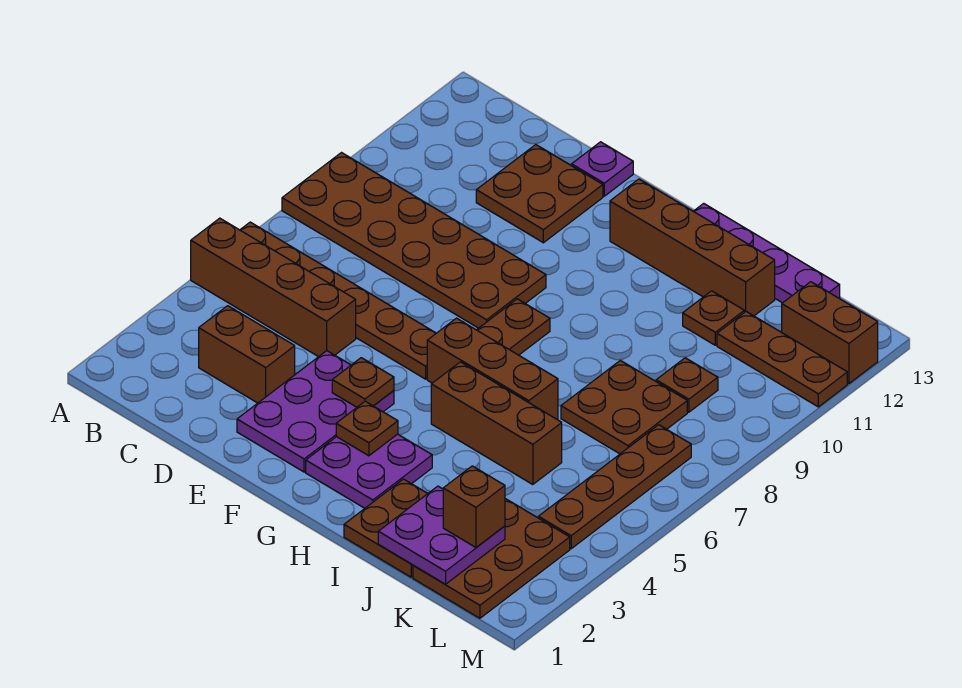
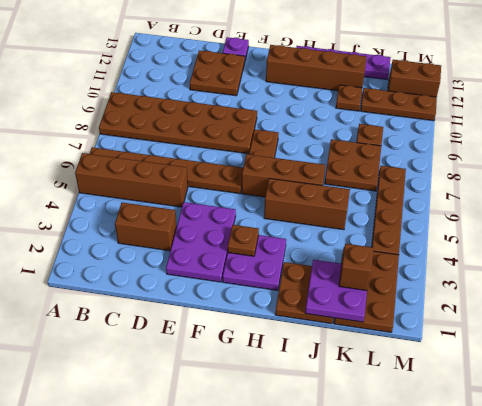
brown plate F4 level 2 -> none

